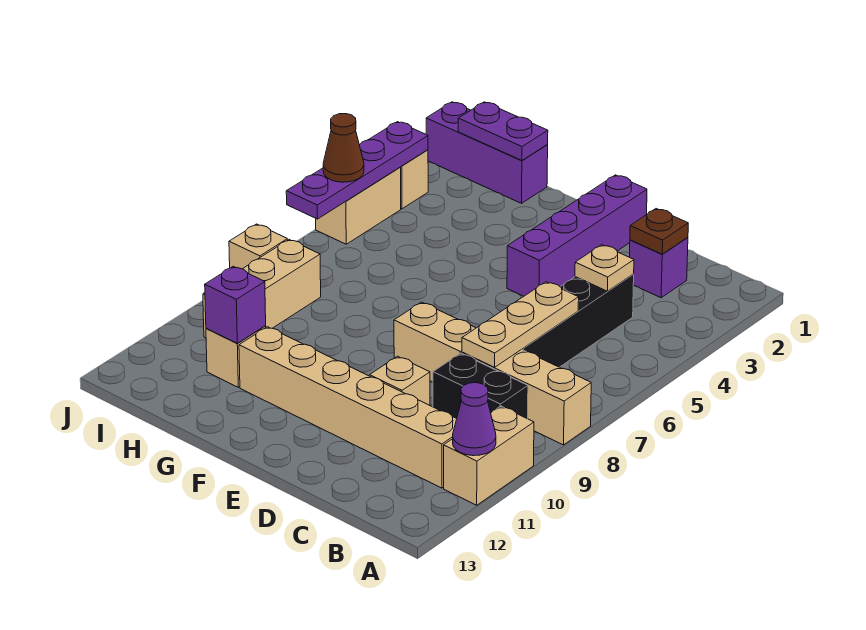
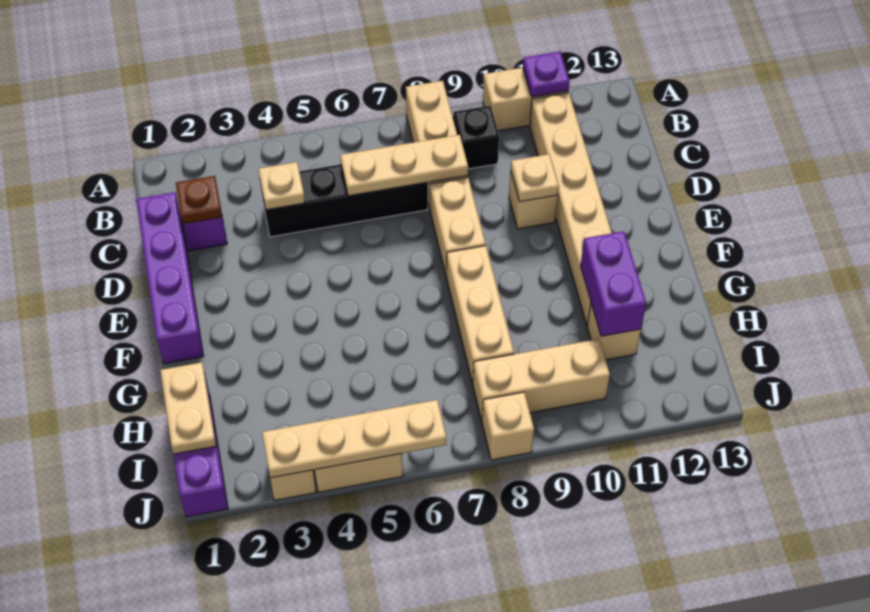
purple cone A11 level 2 -> purple plate A11 level 2
black brick B9:C9 level 1 -> black brick B9 level 1
none -> tan plate D10 level 2
purple brick E1:E4 level 1 -> purple brick C1:F1 level 1
none -> tan brick F8:H8 level 1
purple plate H1:I1 level 2 -> tan plate H1:I1 level 2
purple brick H11 level 2 -> purple brick G11:H11 level 2
purple plate J3:J6 level 2 -> tan plate J3:J6 level 2
brown cone J5 level 3 -> none

